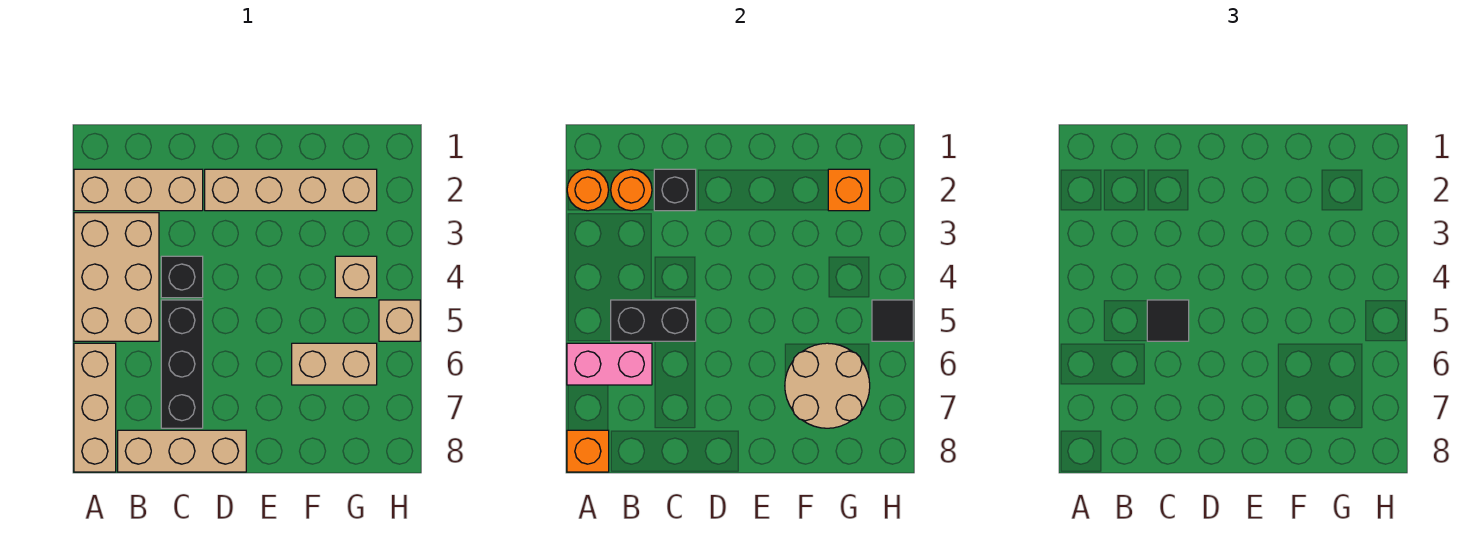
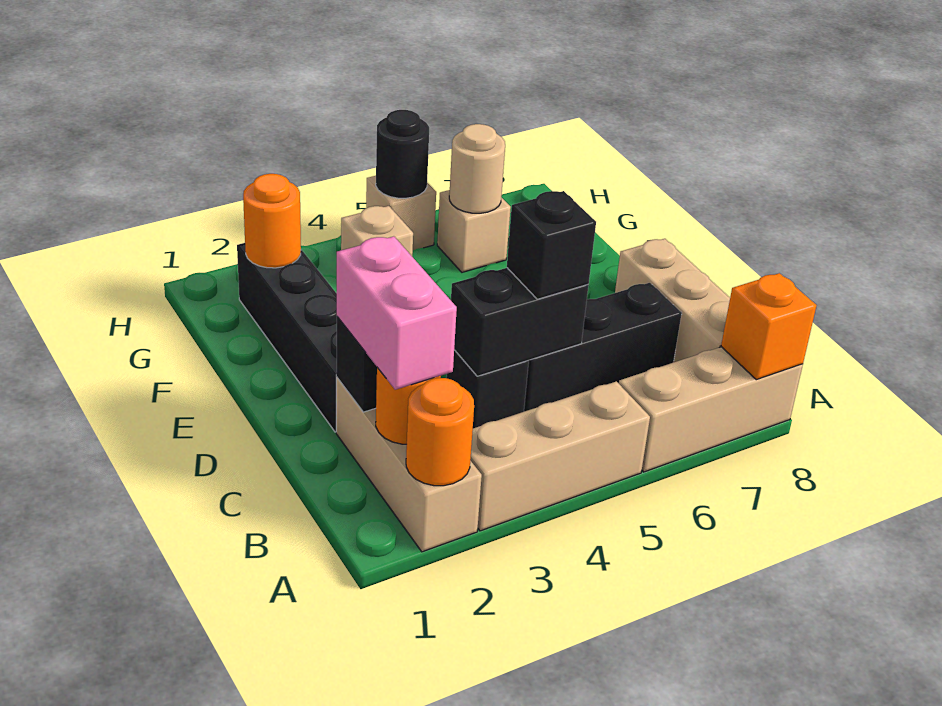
tan brick A3:B5 level 1 -> tan brick A3:A5 level 1
pink brick A6:B6 level 2 -> pink brick B2:C2 level 3
black brick B5:C5 level 2 -> black brick C4:C5 level 2
black tile C5 level 3 -> black brick C5 level 3
tan brick D2:G2 level 1 -> black brick D2:G2 level 1
tan brick F6:G6 level 1 -> tan brick G6 level 1
tan round brick F6:G7 level 2 -> tan round brick G6 level 2
orange brick G2 level 2 -> orange round brick G2 level 2
black tile H5 level 2 -> black round brick H5 level 2

